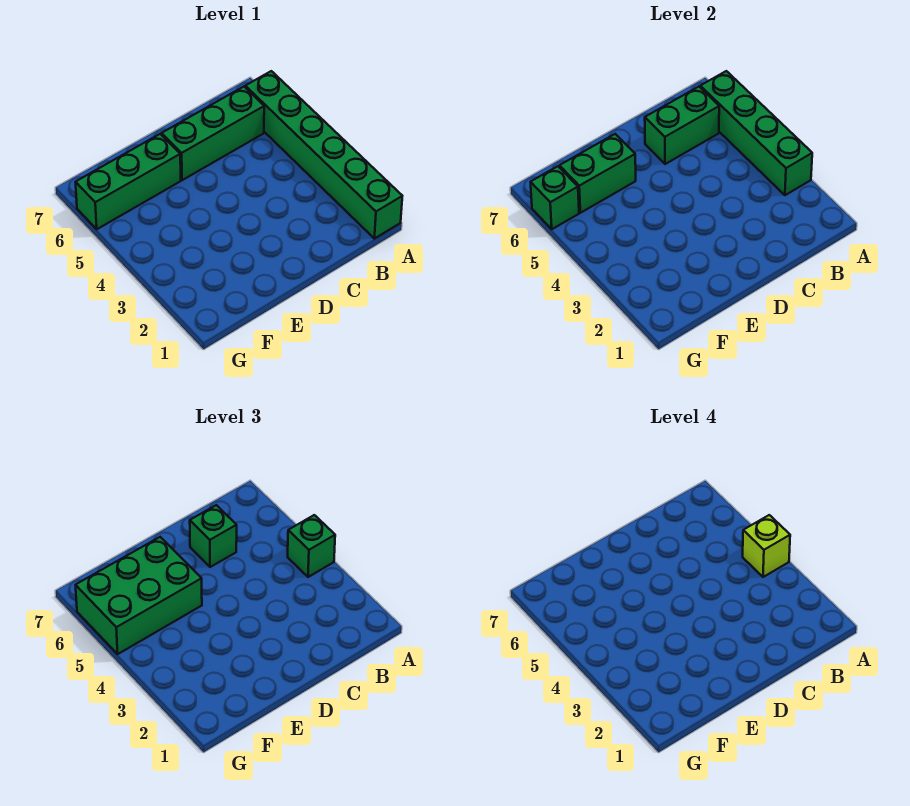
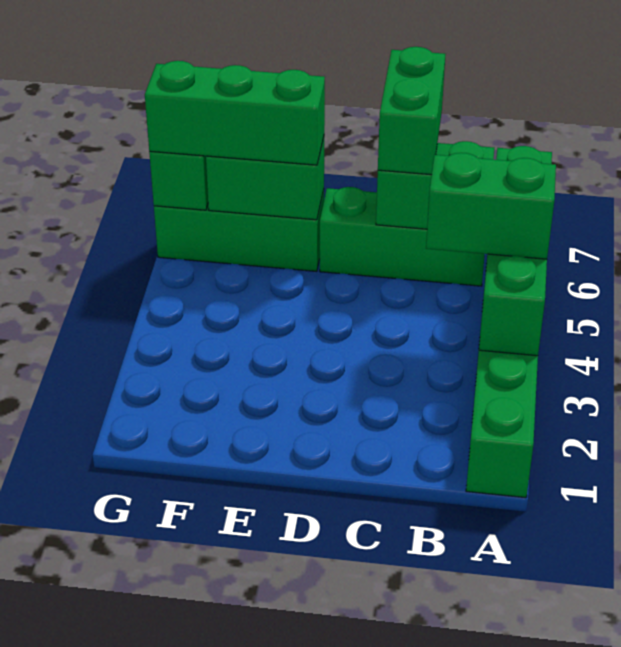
green brick A4 level 3 -> green brick A4:B4 level 3
lime brick A4 level 4 -> none
green brick C6 level 3 -> green brick C6:C7 level 3
green brick E5:G6 level 3 -> green brick E6:G6 level 3

